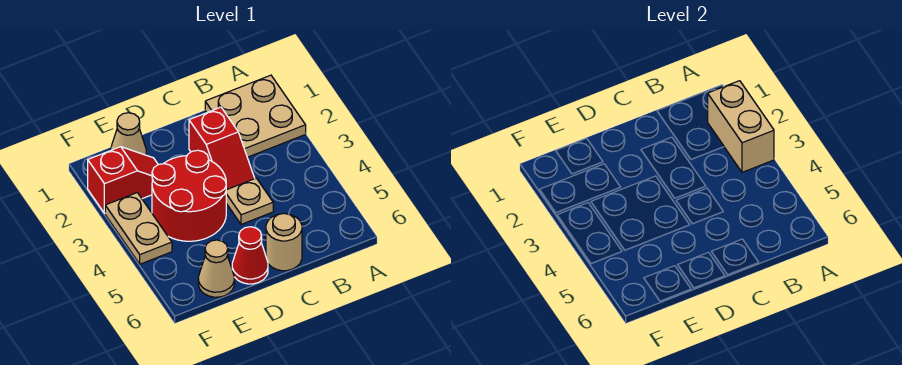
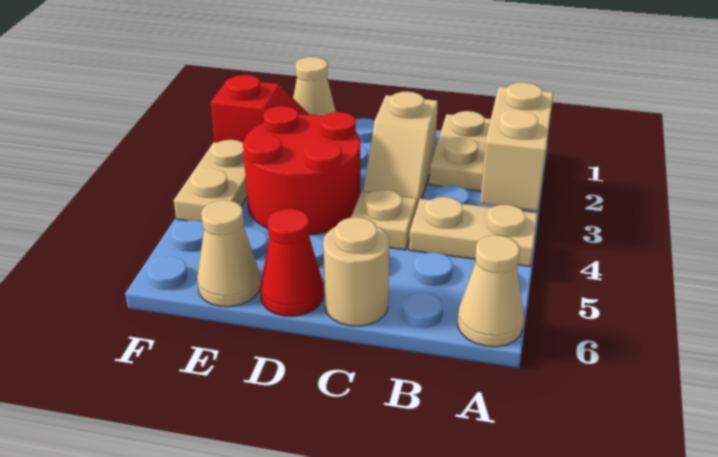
none -> tan plate A4:B4 level 1
none -> tan cone A6 level 1
red slope C2:C3 level 1 top 2 -> tan slope C2:C3 level 1 top 2

